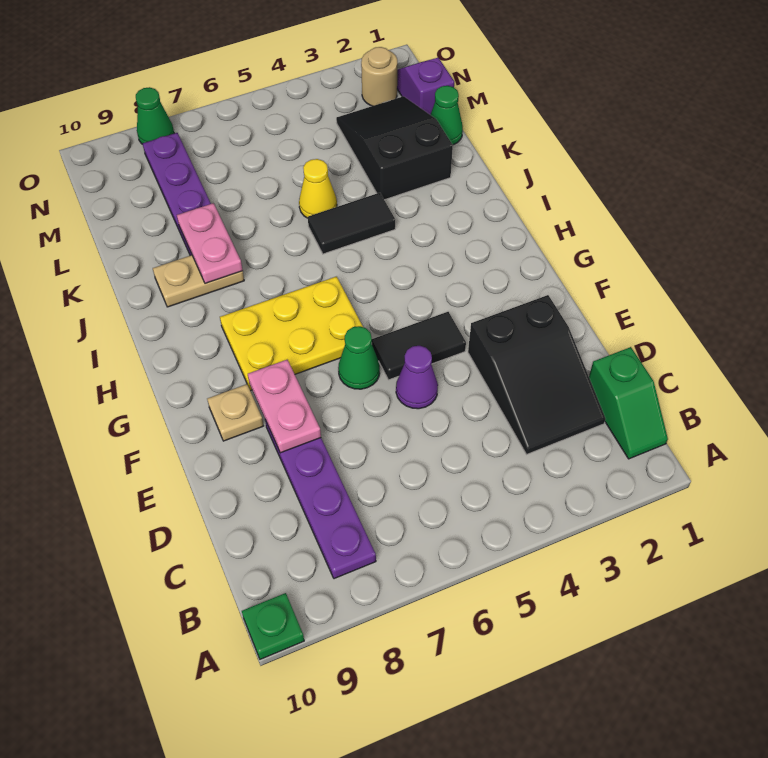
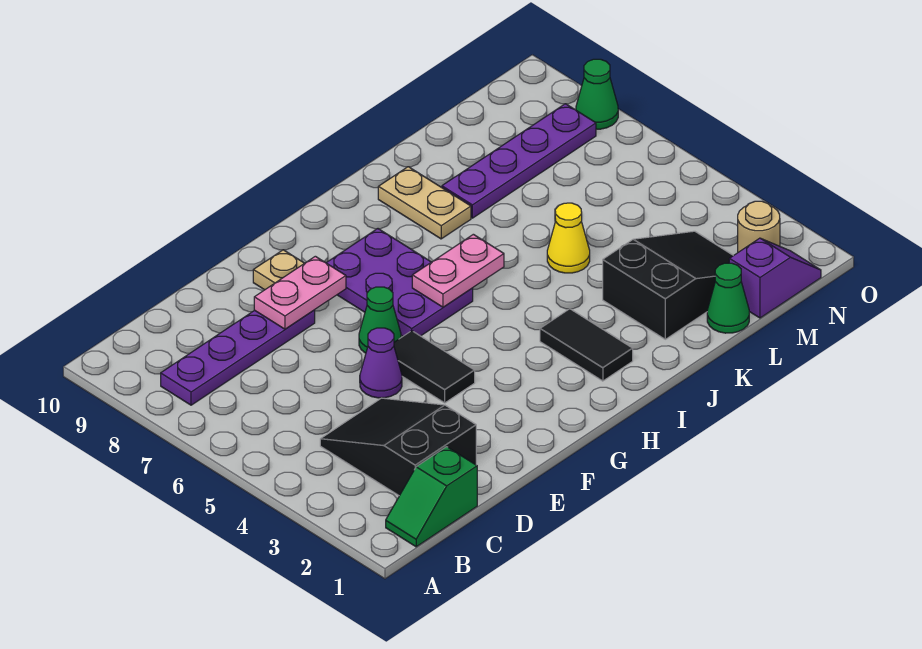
green plate A10 level 1 -> none
black slope C2:E3 level 1 top E -> black slope C2:D4 level 1 top 2
yellow plate G6:H8 level 1 -> purple plate G6:H8 level 1
black tile J4:J5 level 1 -> black tile I2:I3 level 1
pink plate J8:K8 level 2 -> pink plate H6:I6 level 2

